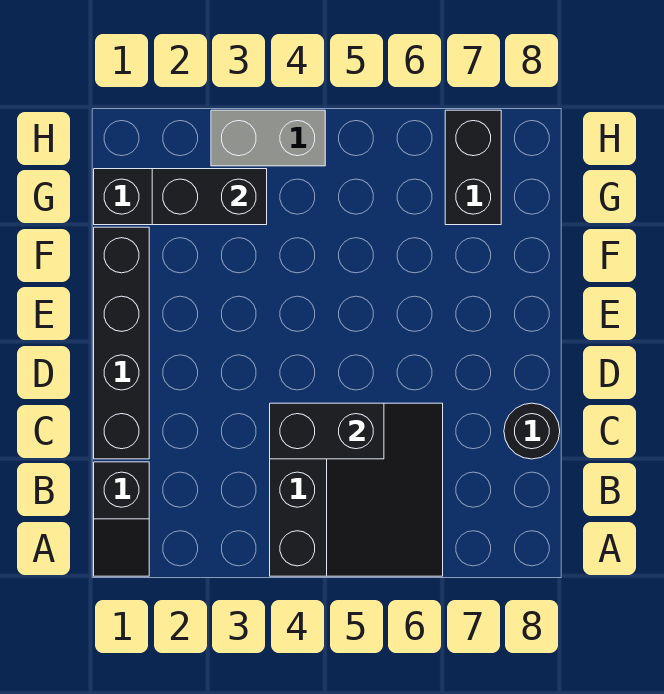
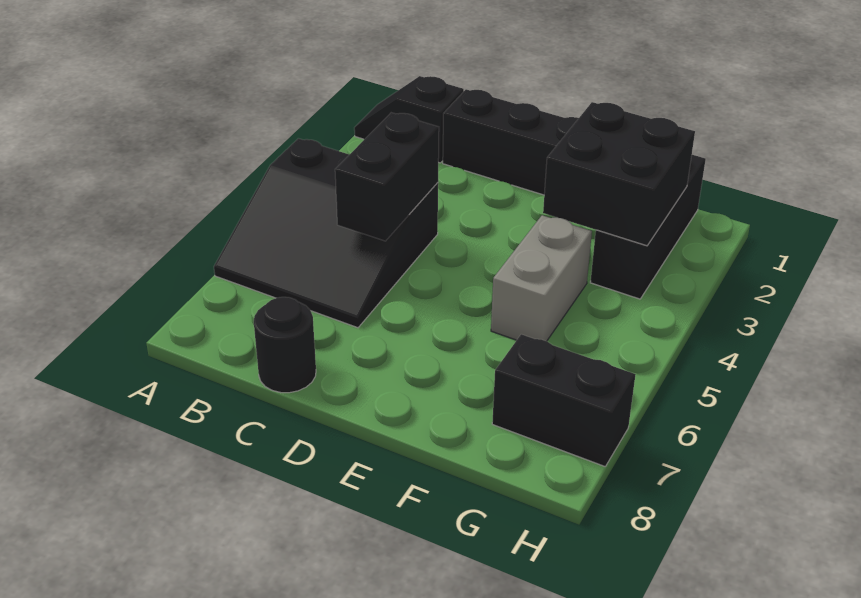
black brick G2:G3 level 2 -> black brick F2:G3 level 2
grey brick H3:H4 level 1 -> grey brick F4:F5 level 1

